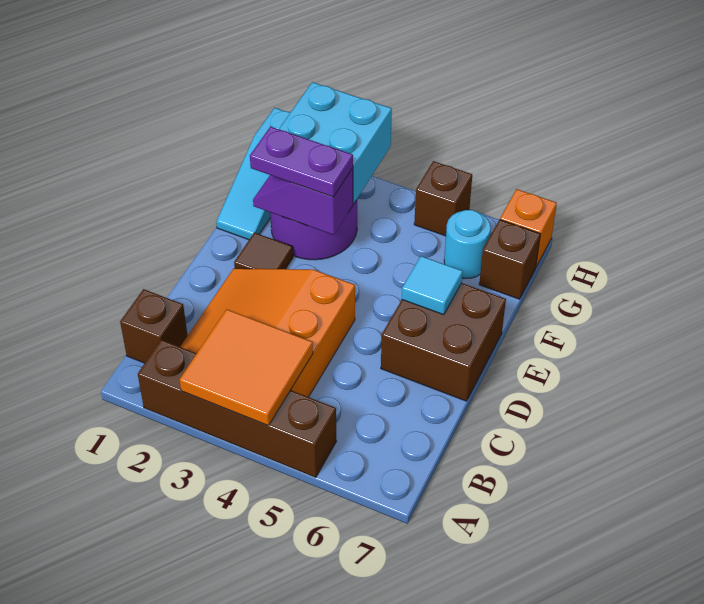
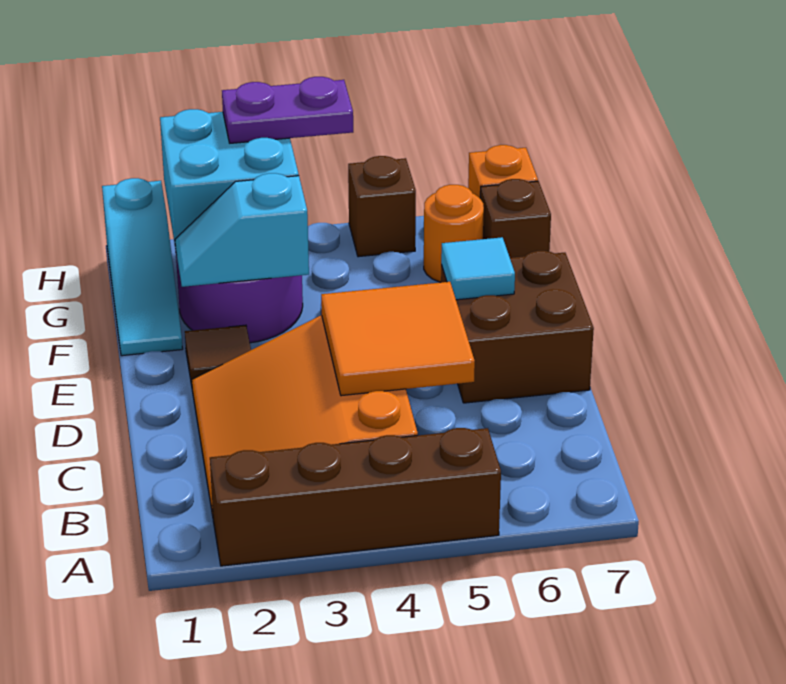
orange tile A3:B4 level 2 -> orange tile C4:D5 level 2
brown brick B1 level 1 -> none
purple slope F2:F3 level 2 top 3 -> cyan slope F2:F3 level 2 top 3
purple plate F2:F3 level 3 -> purple plate H3:H4 level 3
cyan round brick G6 level 1 -> orange round brick G6 level 1

